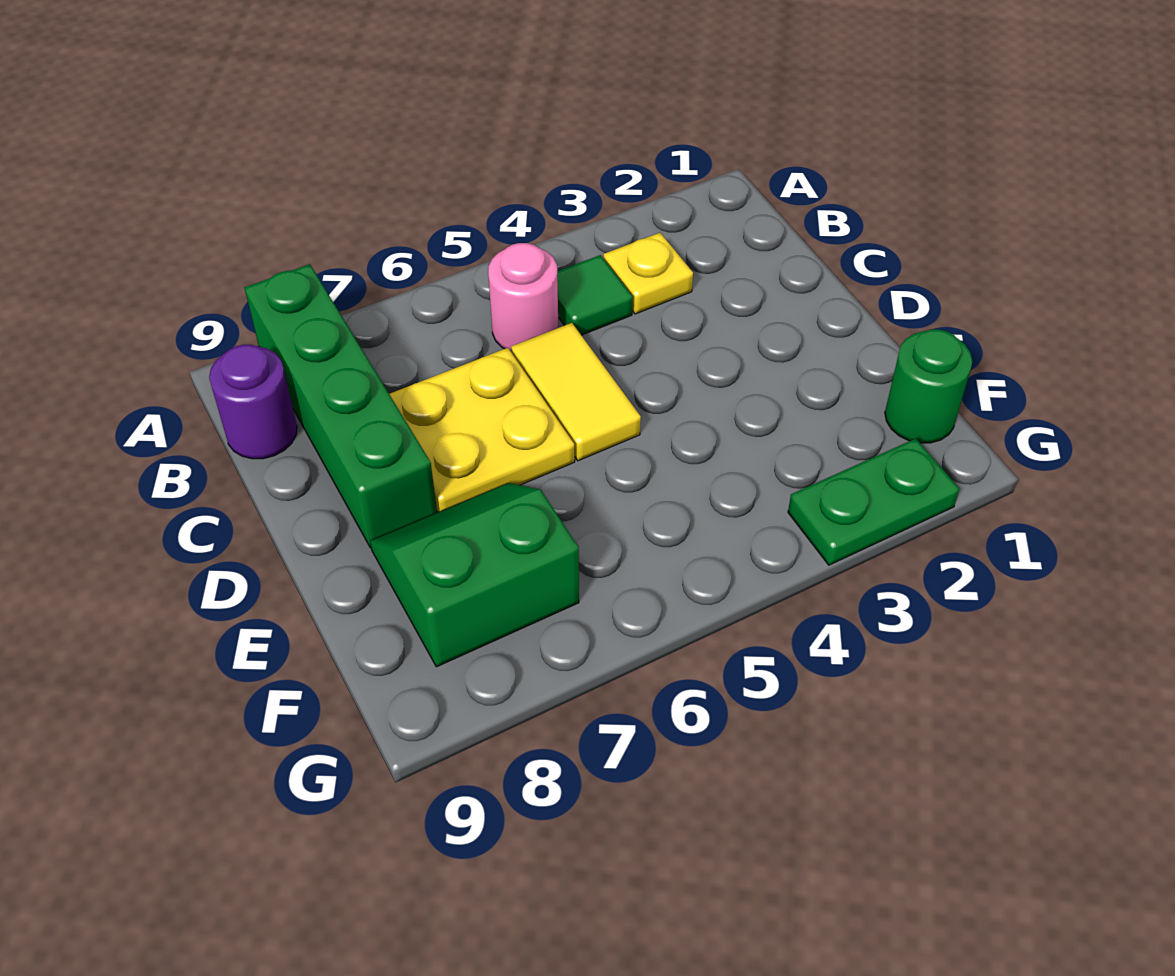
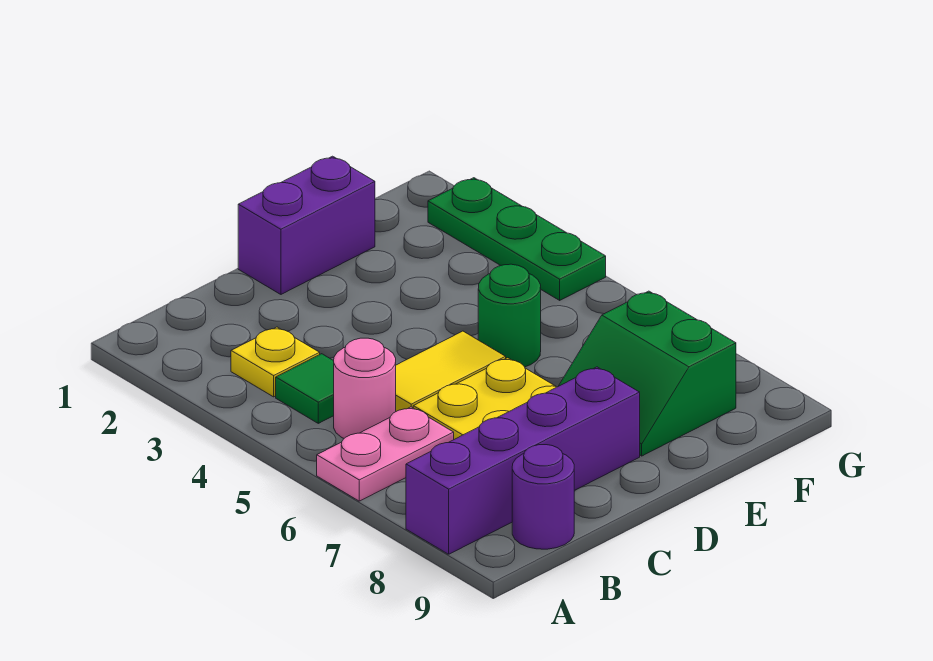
none -> pink plate A6:B6 level 1
green brick A8:D8 level 1 -> purple brick A8:D8 level 1
none -> purple brick D1:E1 level 1
green round brick F1 level 1 -> green round brick E5 level 1
green plate G2:G3 level 1 -> green plate G2:G4 level 1

